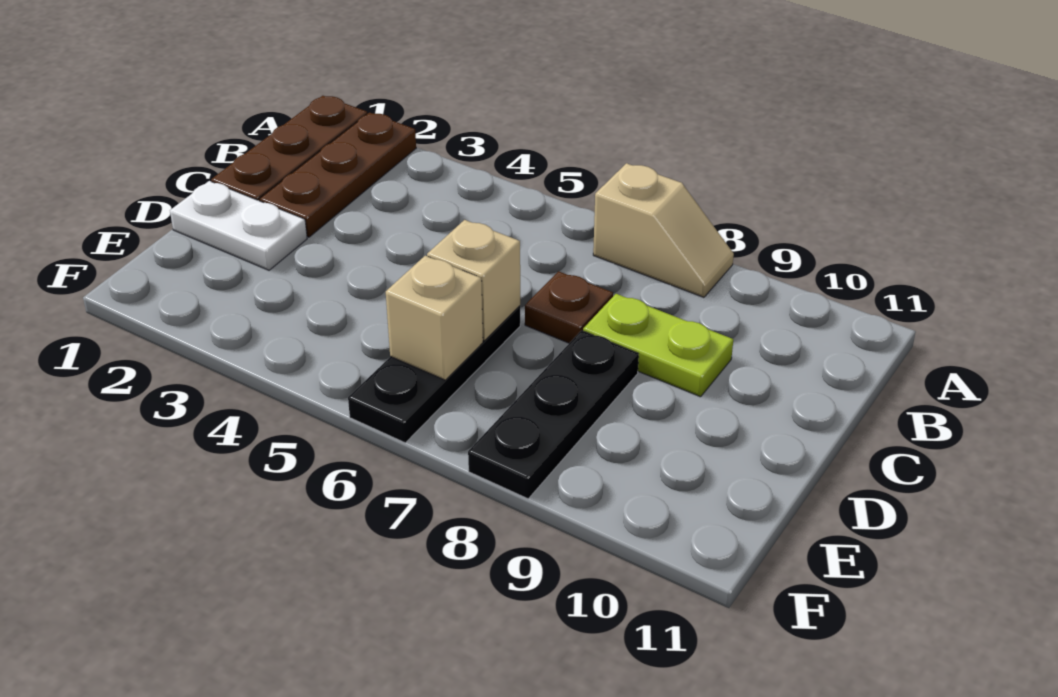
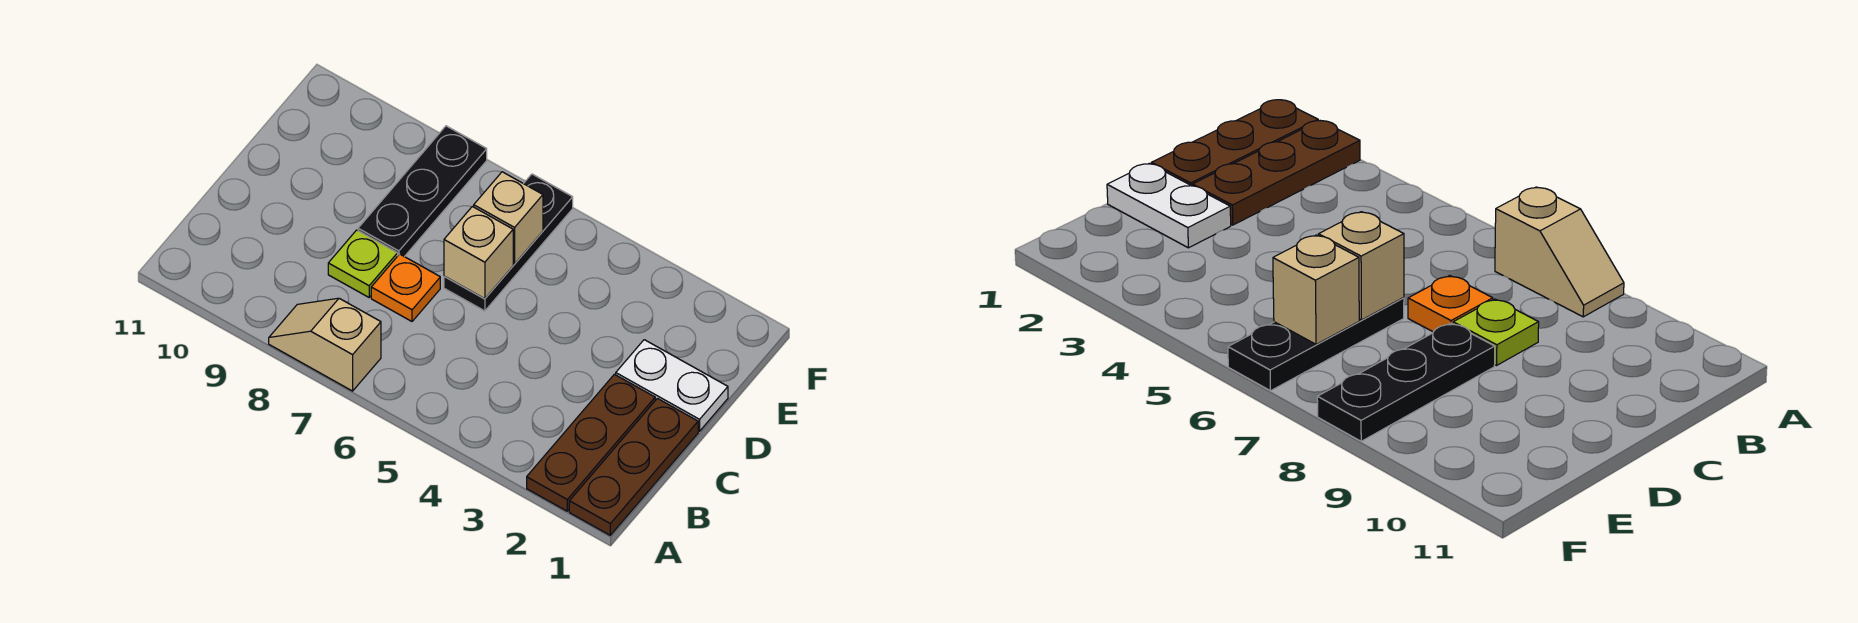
brown plate C7 level 1 -> orange plate C7 level 1
lime plate C8:C9 level 1 -> lime plate C8 level 1

